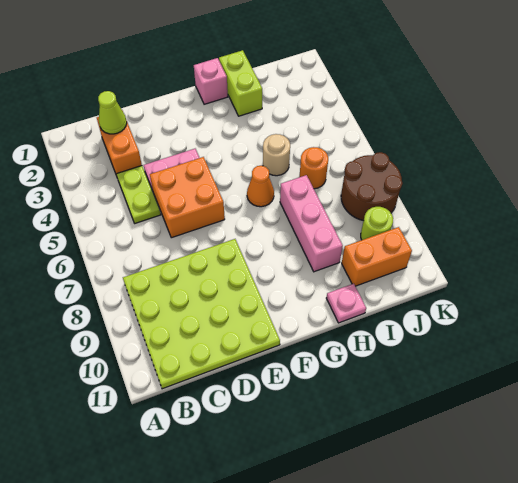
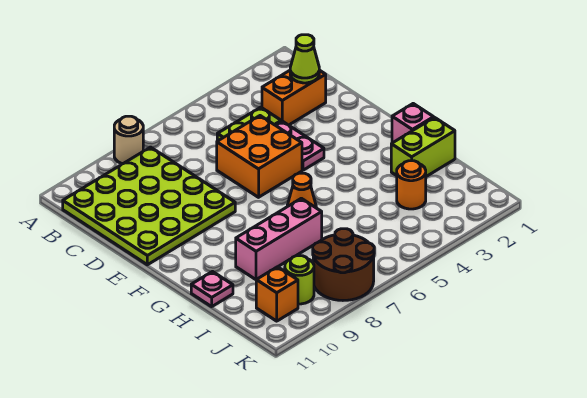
tan round brick H5 level 1 -> tan round brick A8 level 1
orange round brick I6 level 1 -> orange round brick I3 level 1
orange brick I10:J10 level 1 -> orange brick J10 level 1

